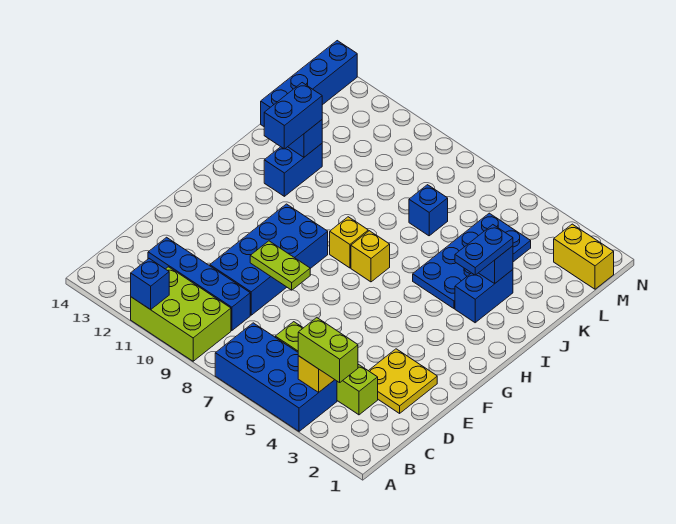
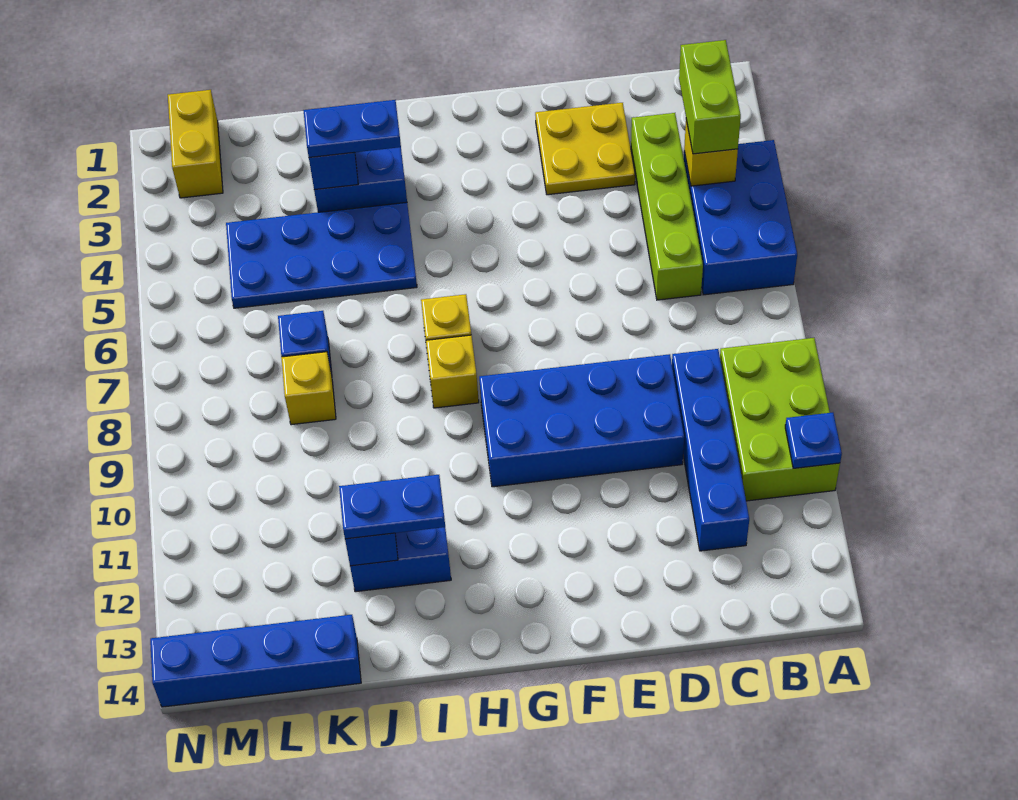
blue brick A4:B7 level 1 -> blue brick A4:B6 level 1
blue brick A11 level 2 -> blue plate A11 level 2
lime plate E8:E9 level 2 -> none
blue brick I12:J12 level 3 -> blue plate I12:J12 level 3
none -> yellow brick K8 level 1

